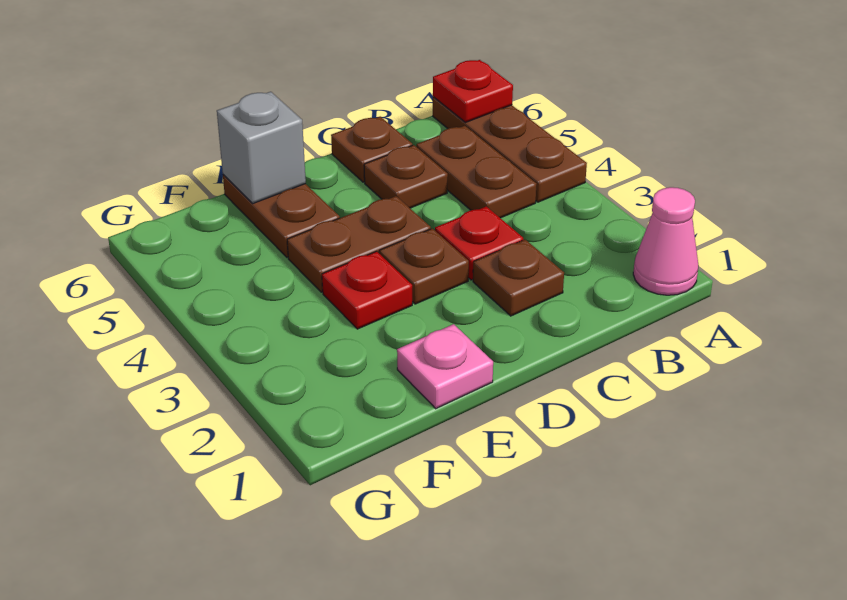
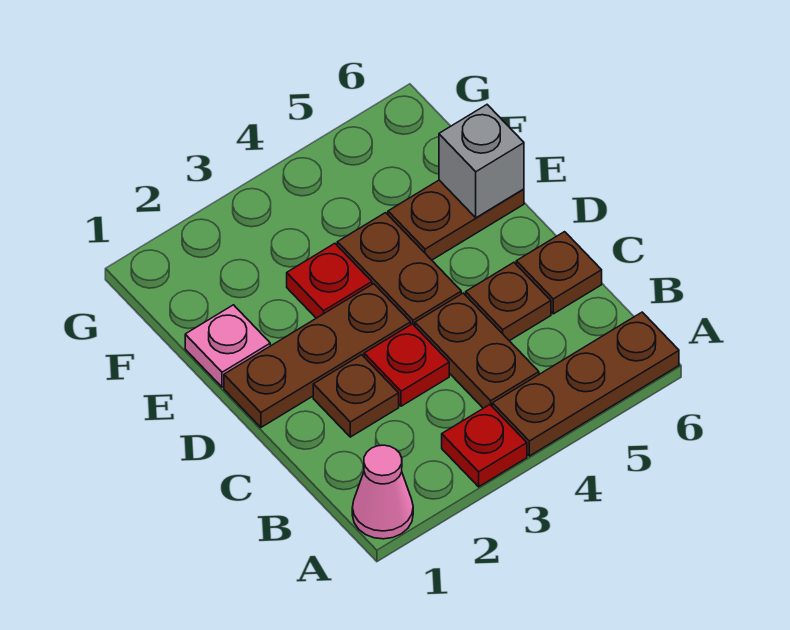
red plate A6 level 2 -> red plate A3 level 1
brown plate B4:B5 level 1 -> brown plate B4:C4 level 1
brown plate D3 level 1 -> brown plate D1:D3 level 1

